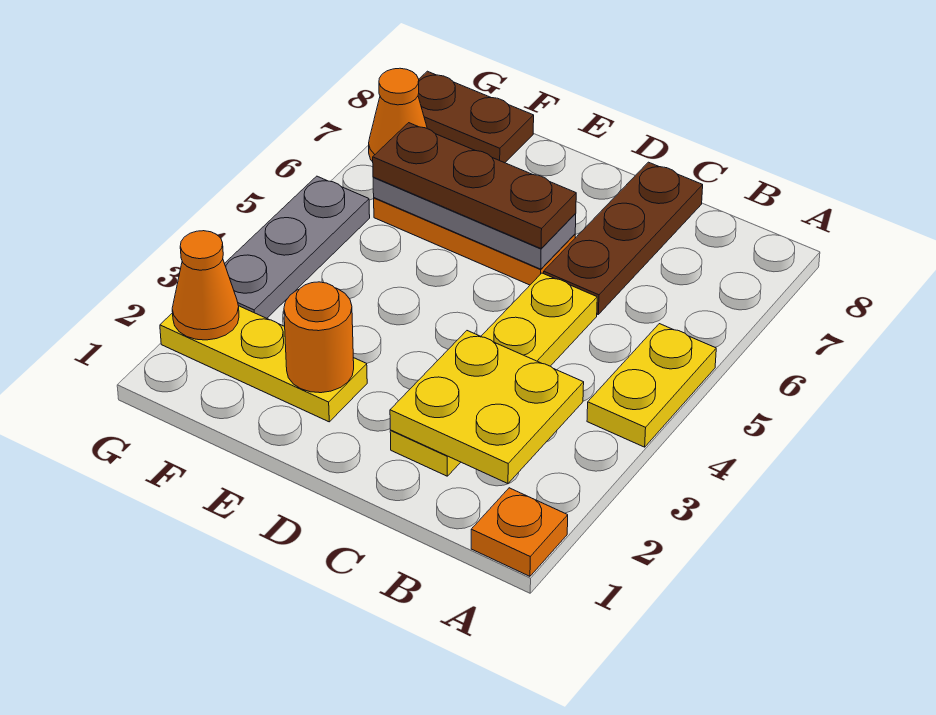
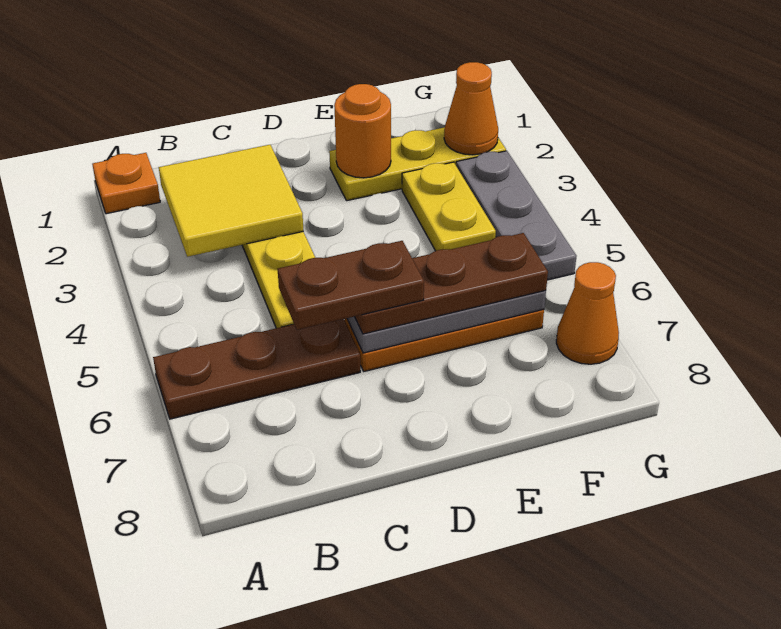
yellow plate A4:A5 level 1 -> yellow plate F3:F4 level 1
yellow plate B2:C3 level 2 -> yellow tile B2:C3 level 2
brown plate C6:C8 level 1 -> brown plate A6:C6 level 1
brown plate F8:G8 level 1 -> brown plate C6:D6 level 4

